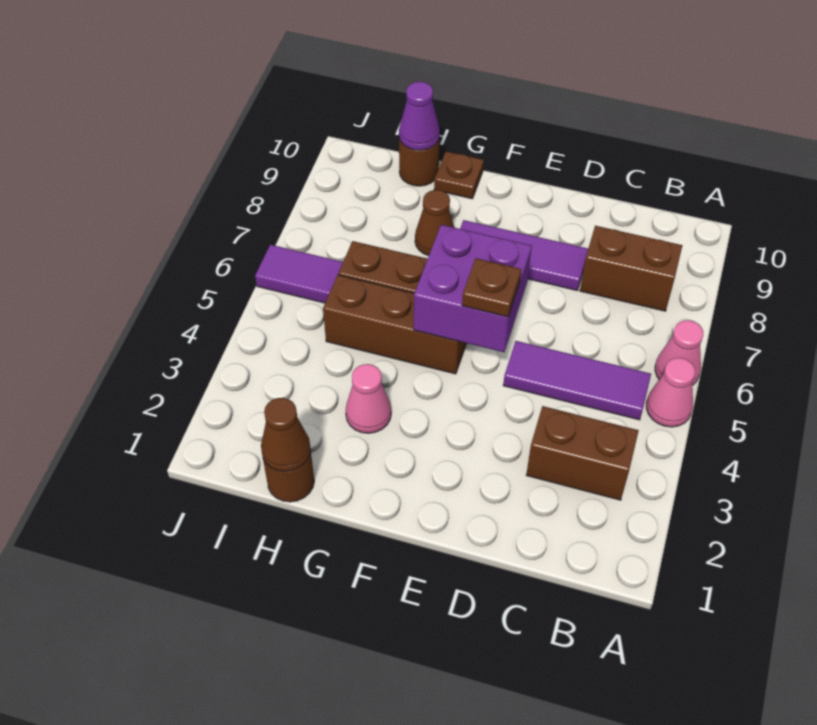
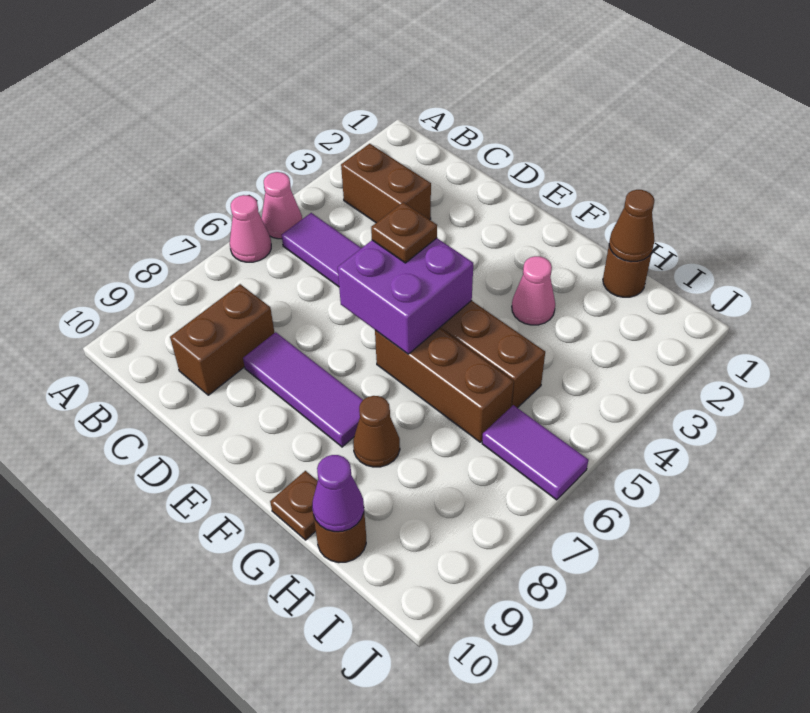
brown brick B8:C8 level 1 -> brown brick C8:C9 level 1

